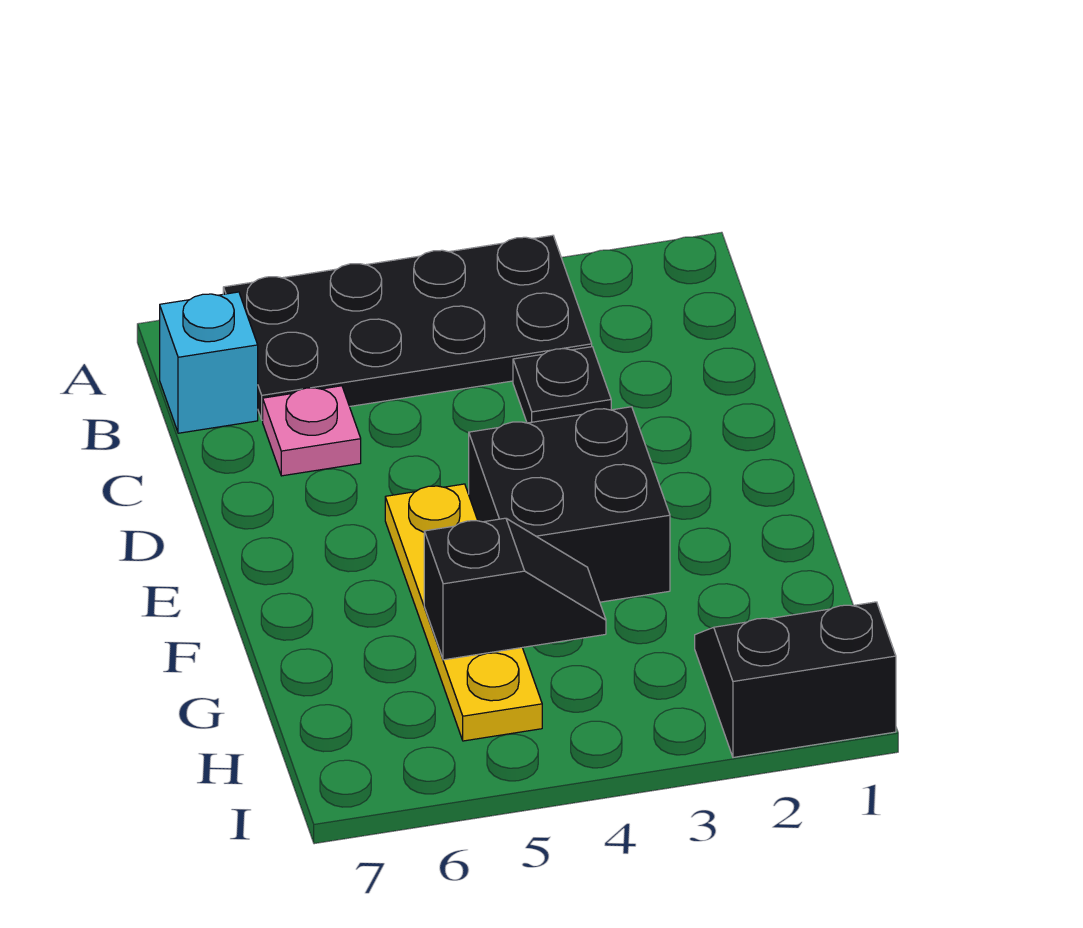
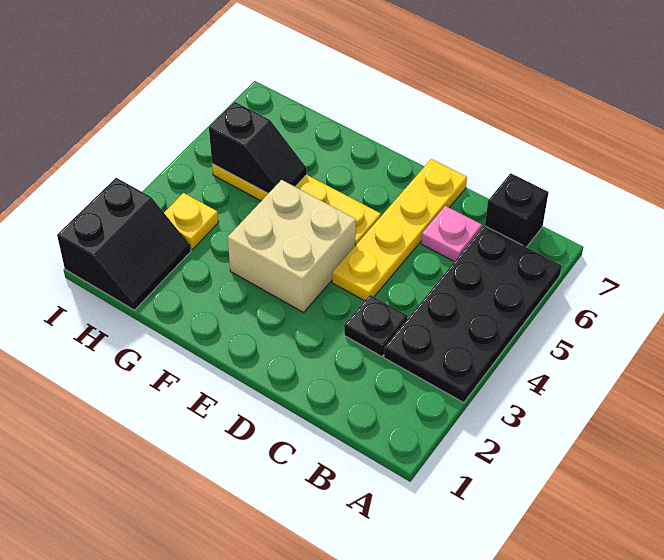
cyan brick B7 level 1 -> black brick B7 level 1
none -> yellow plate D4:D7 level 1
black brick E3:F4 level 1 -> tan brick E3:F4 level 1
black slope G4:G5 level 2 top 5 -> black slope G5:H5 level 2 top H
none -> yellow plate H3 level 1

